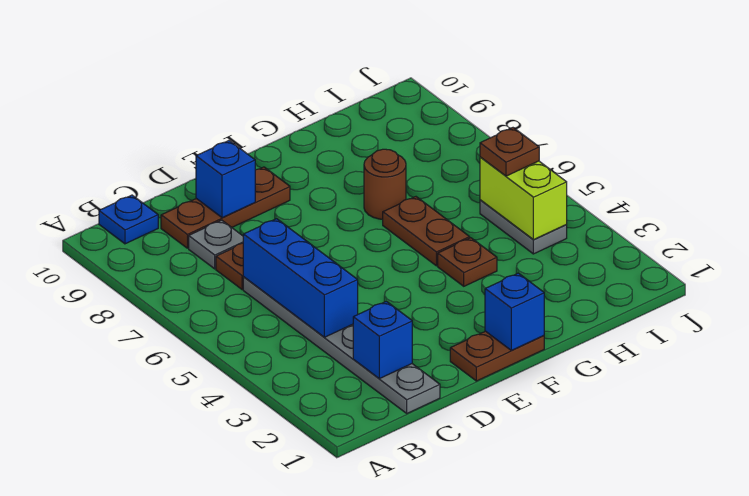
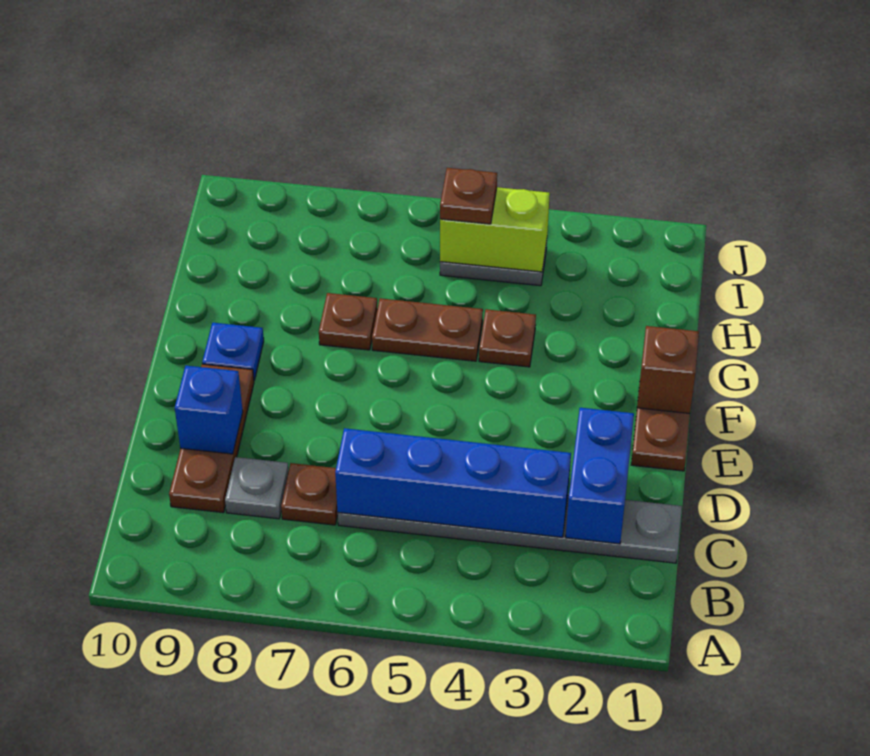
blue plate B10 level 1 -> blue plate F9 level 1
blue brick C2 level 2 -> blue brick C2:D2 level 2
blue brick C4:C6 level 2 -> blue brick C3:C6 level 2
blue brick F1 level 2 -> brown brick F1 level 2
brown round brick G7 level 1 -> brown plate G7 level 1

